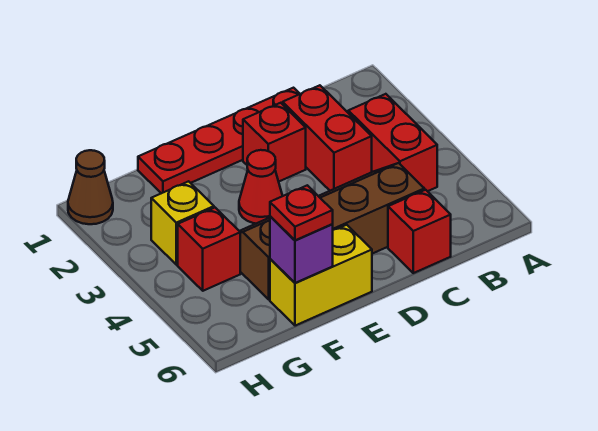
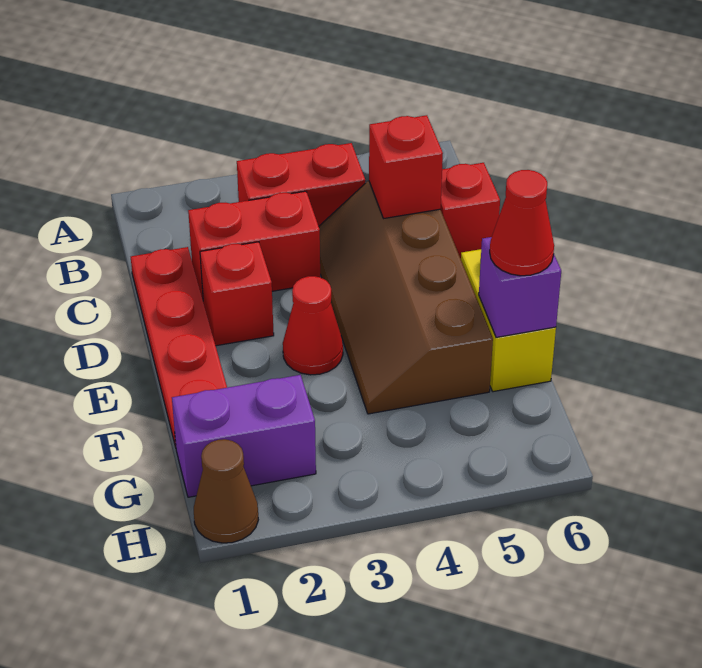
red plate F6 level 3 -> red cone F6 level 3
none -> purple brick G1:G2 level 1
yellow brick G3 level 1 -> none
red brick G4 level 1 -> red brick C5 level 2

